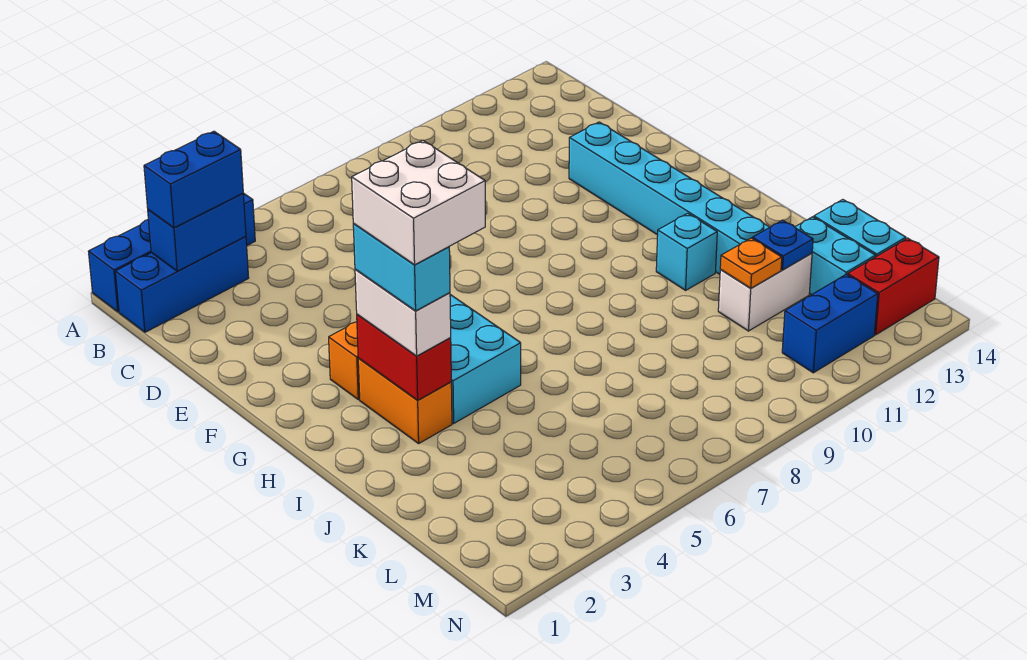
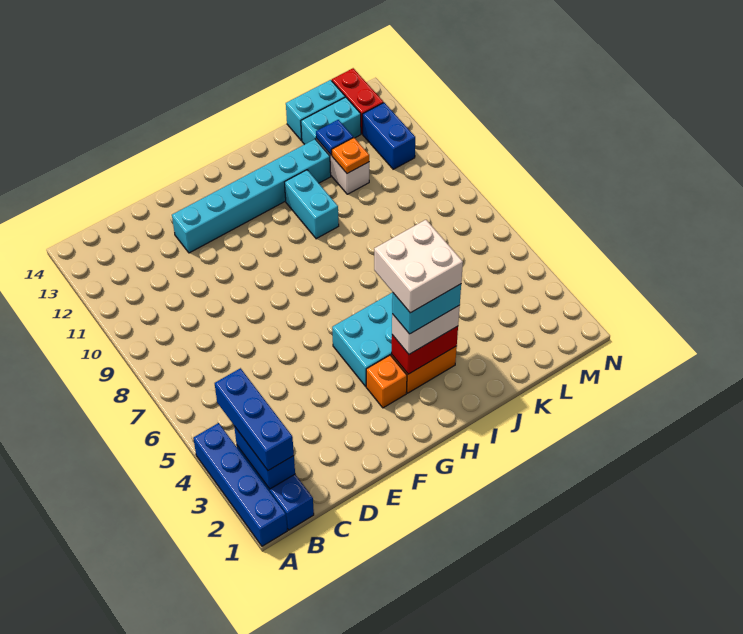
blue brick B2:B3 level 3 -> blue brick B2:B4 level 3
cyan brick I11 level 1 -> cyan brick I10:I11 level 1

